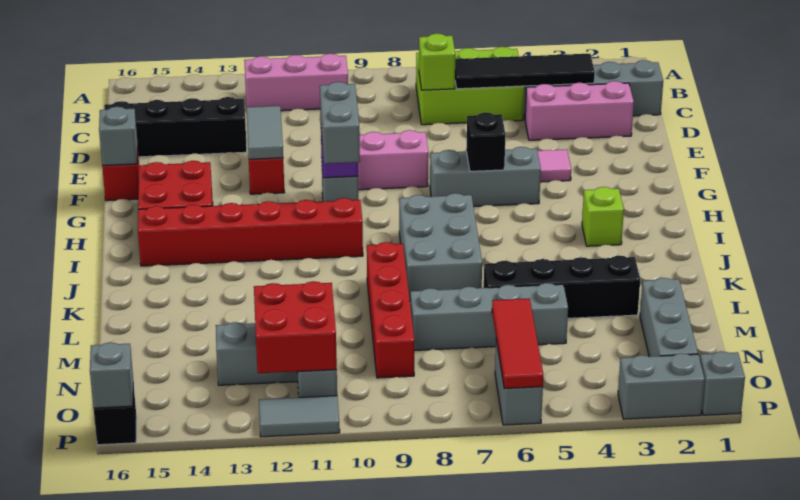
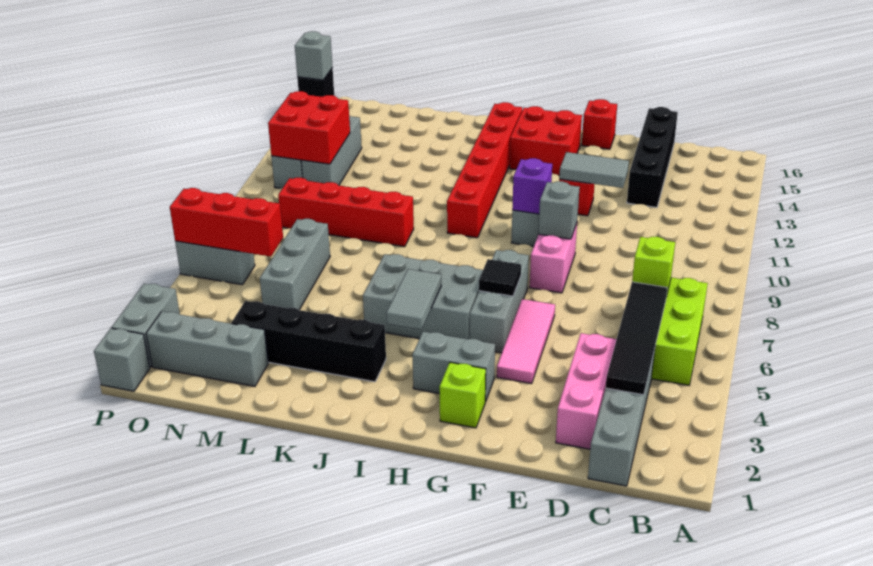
pink brick B10:B12 level 1 -> none
grey brick F16 level 2 -> grey brick F9 level 2
black brick G6 level 2 -> black tile G6 level 2
grey brick G10:H10 level 3 -> grey brick G3:H3 level 1
lime brick I3 level 1 -> lime brick G2 level 1
grey brick I7:K8 level 1 -> grey brick H5:J6 level 1
black brick L3:L6 level 1 -> black brick J3:M3 level 1
grey brick M5:M8 level 1 -> grey brick M5:M7 level 1
red tile N6:P6 level 2 -> red brick N6:P6 level 2
grey tile P11:P12 level 1 -> grey tile I4:I5 level 2

